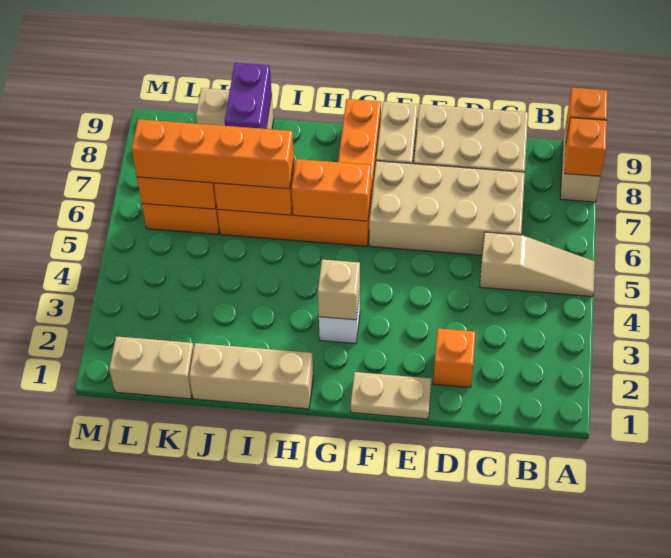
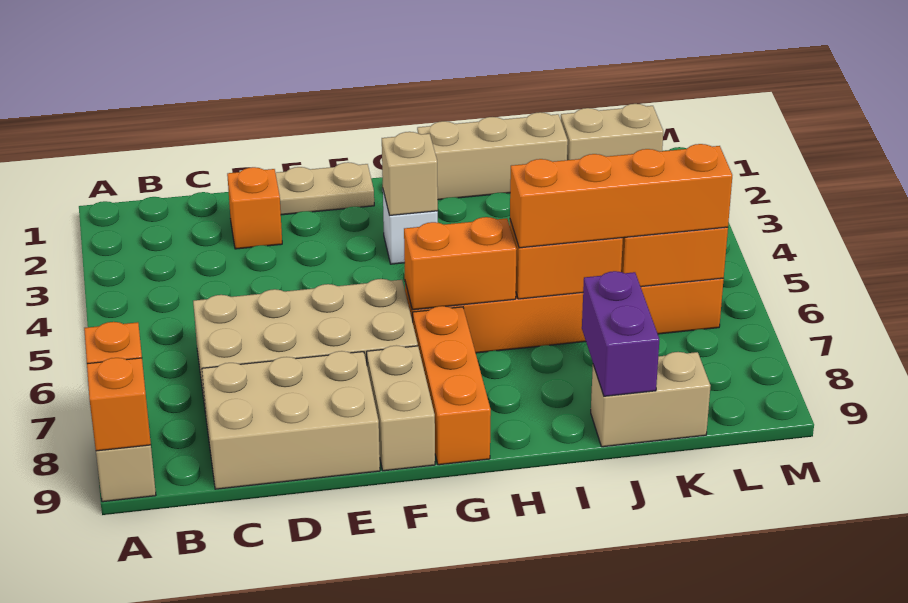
tan slope A5:C5 level 1 top C -> none

